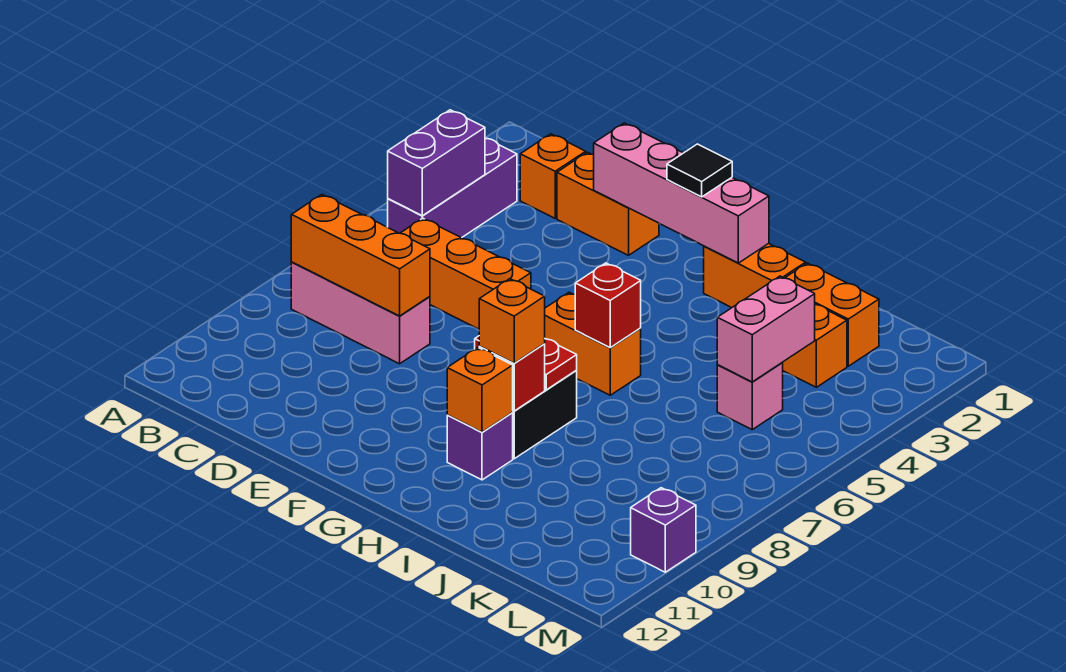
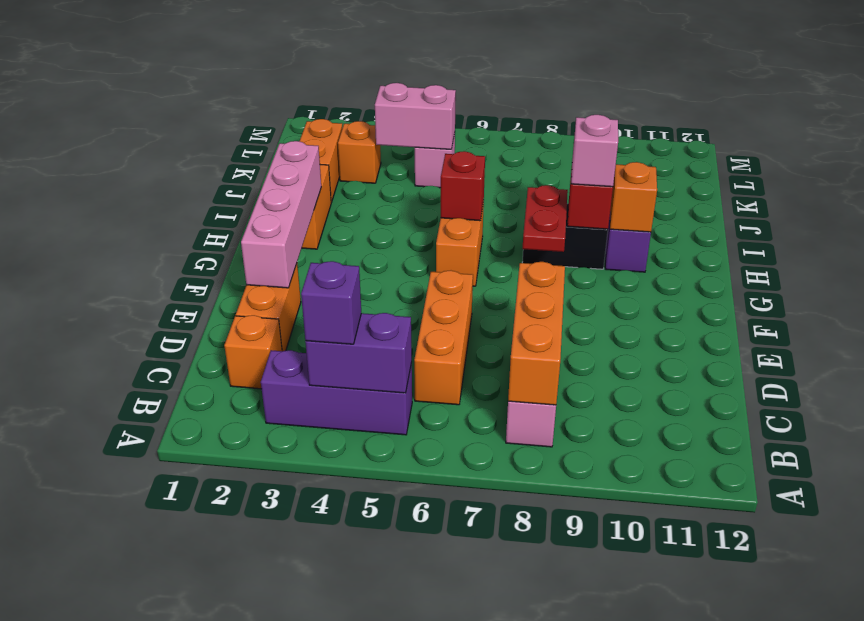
black tile G2 level 3 -> none
orange brick H9 level 3 -> pink brick H9 level 3
purple brick M10 level 1 -> purple brick B4 level 3

